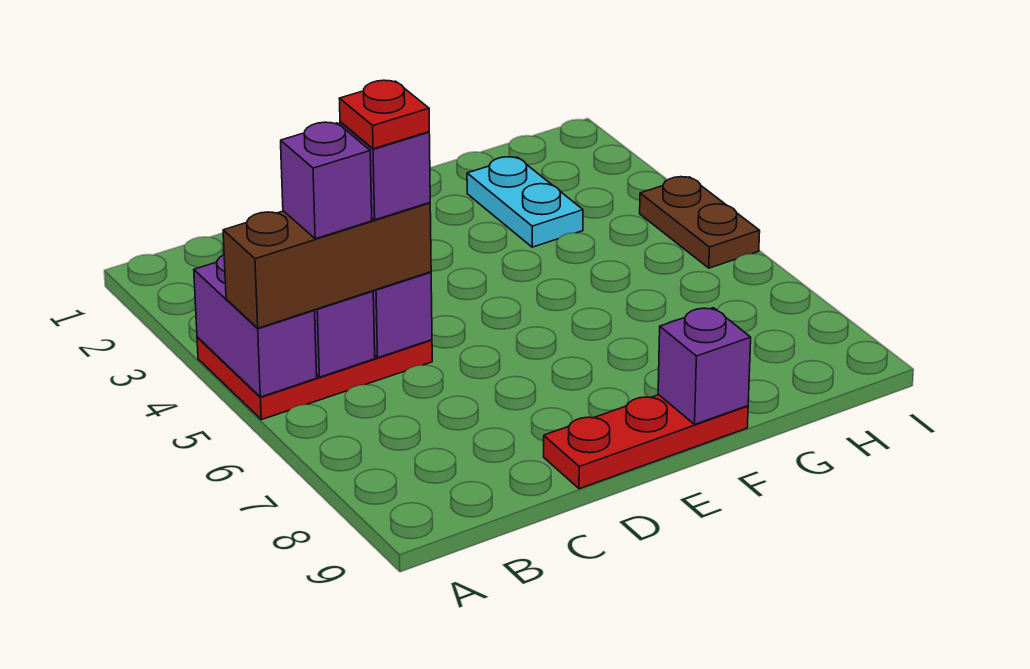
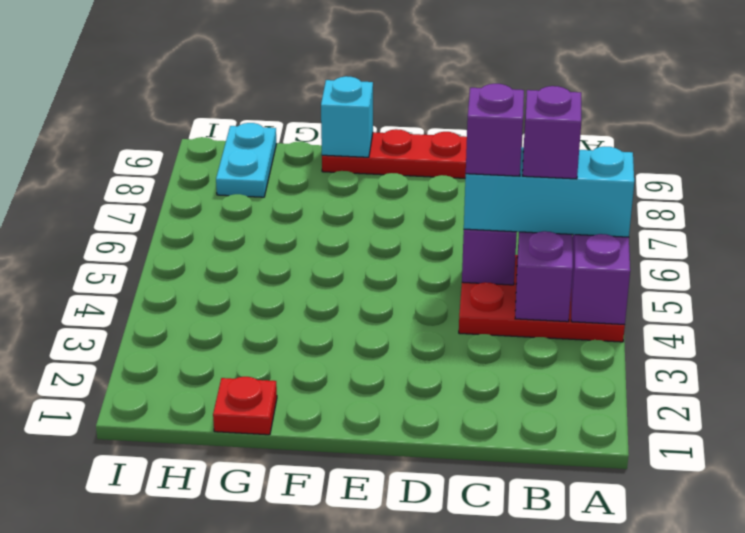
brown brick A5:C5 level 3 -> cyan brick A5:C5 level 3
red plate C5 level 5 -> red plate G1 level 1
purple brick F9 level 2 -> cyan brick F9 level 2
cyan plate G2:G3 level 1 -> cyan plate H8:H9 level 1
brown plate I4:I5 level 1 -> none

